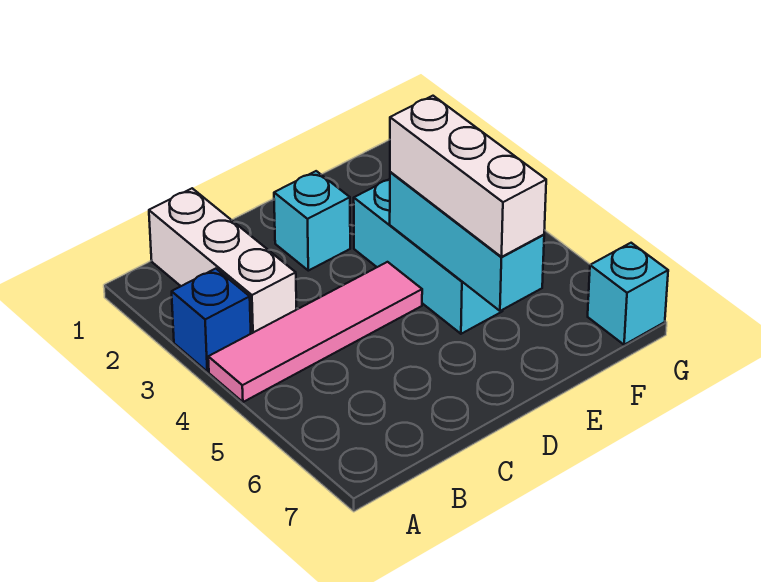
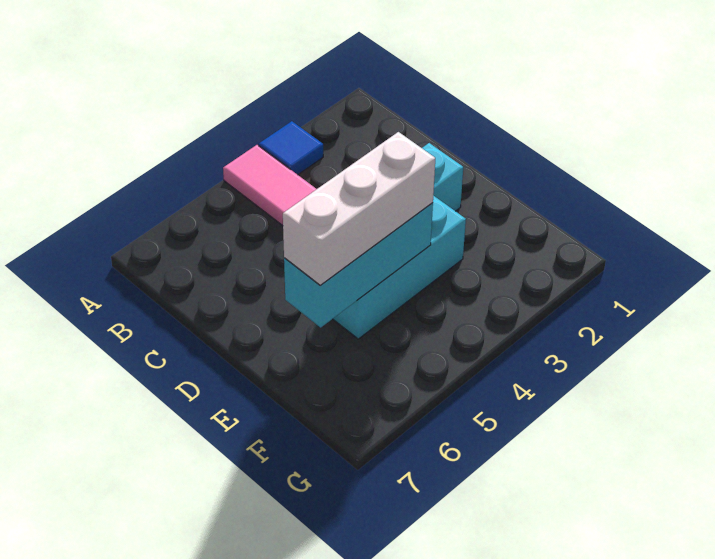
blue brick A3 level 1 -> blue tile A3 level 1
white brick B1:B3 level 1 -> none
cyan brick G7 level 1 -> none

